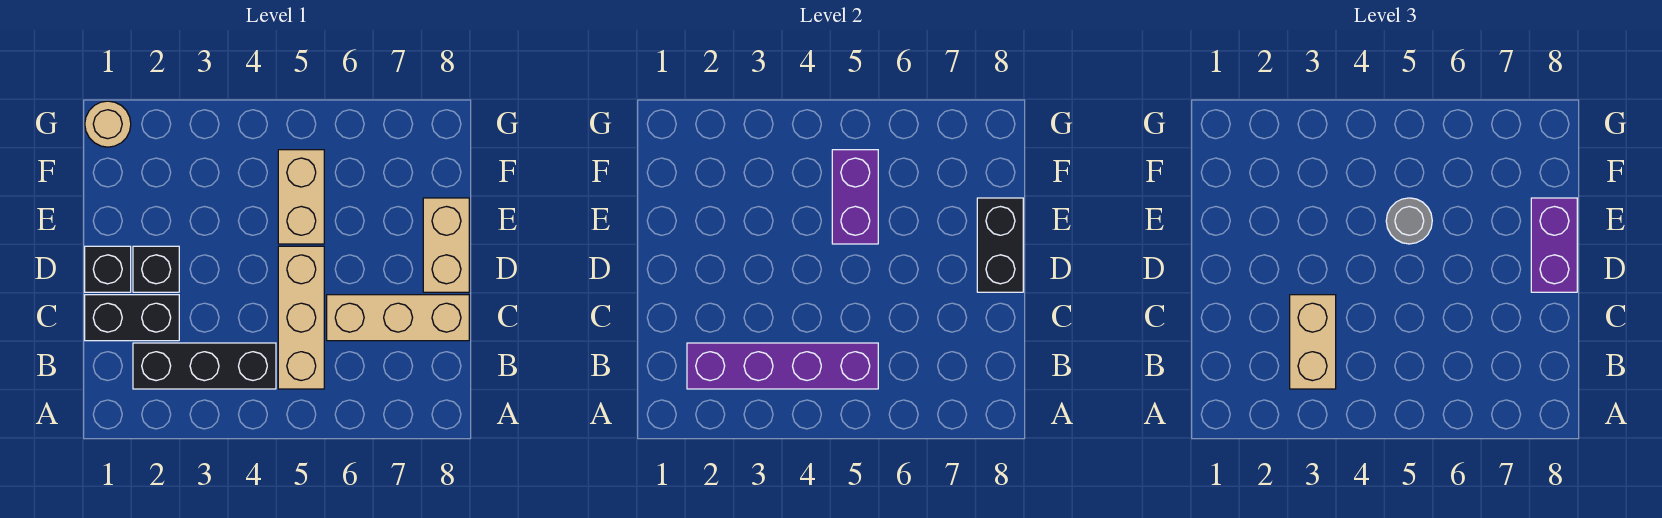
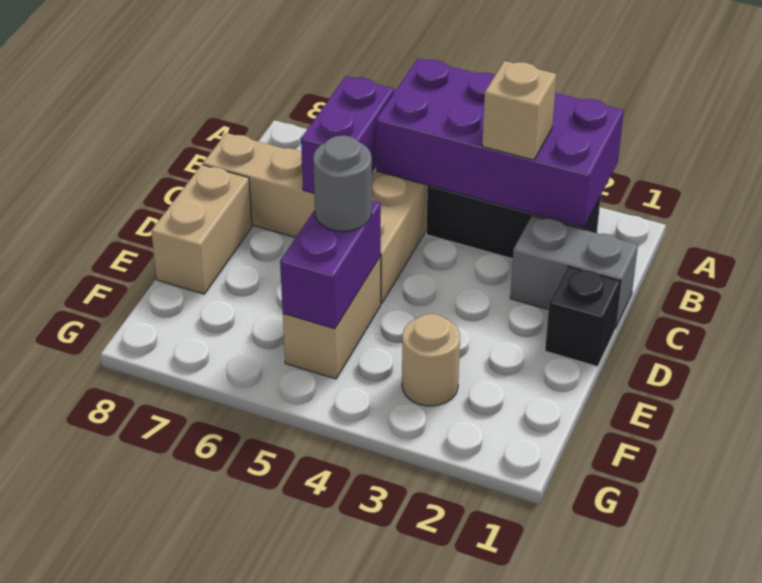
purple brick B2:B5 level 2 -> purple brick A2:B5 level 2
tan brick B3:C3 level 3 -> tan brick B3 level 3
black brick C1:C2 level 1 -> grey brick C1:C2 level 1
black brick D2 level 1 -> none
black brick D8:E8 level 2 -> none
purple brick D8:E8 level 3 -> purple brick B6:C6 level 2
tan round brick G1 level 1 -> tan round brick F3 level 1

